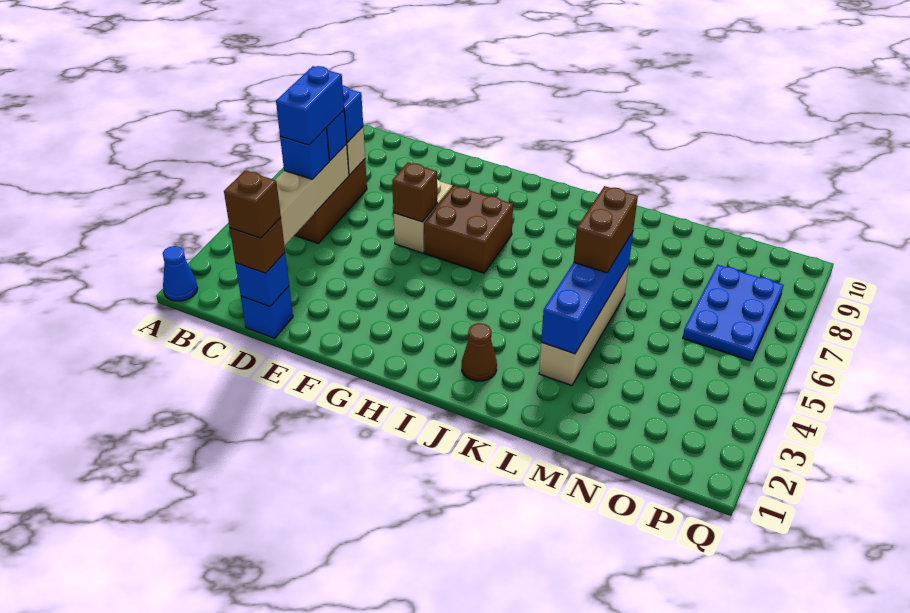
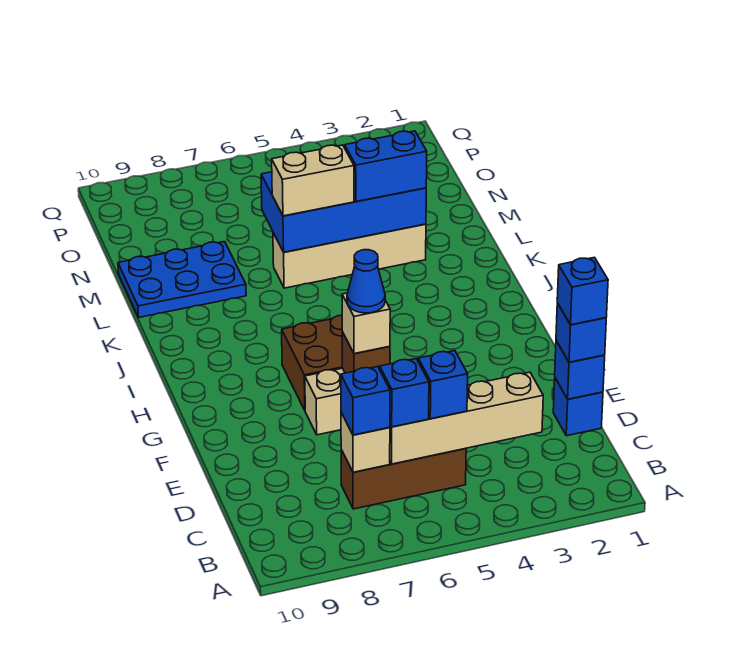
blue cone A1 level 1 -> blue cone F6 level 4
blue brick C5:C6 level 4 -> blue brick L3:L4 level 3
brown brick D1 level 3 -> blue brick D1 level 3
brown brick D1 level 4 -> blue brick D1 level 4
none -> tan brick F6 level 3
brown cone J2 level 1 -> none
blue brick L3:L6 level 2 -> blue brick L3:M6 level 2
brown brick L5:L6 level 3 -> tan brick L5:L6 level 3
blue plate O6:P8 level 1 -> blue plate L8:M10 level 1

